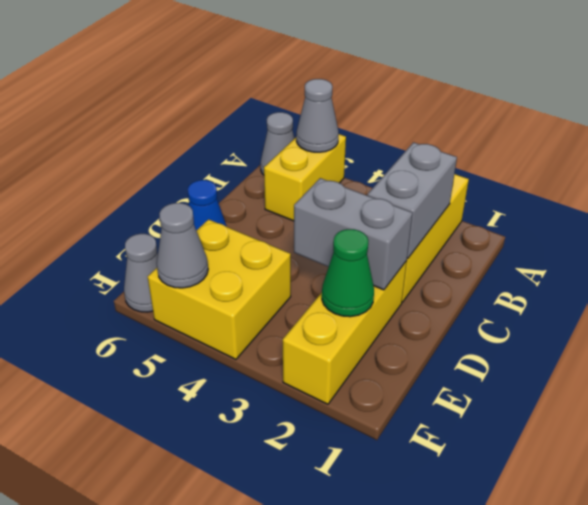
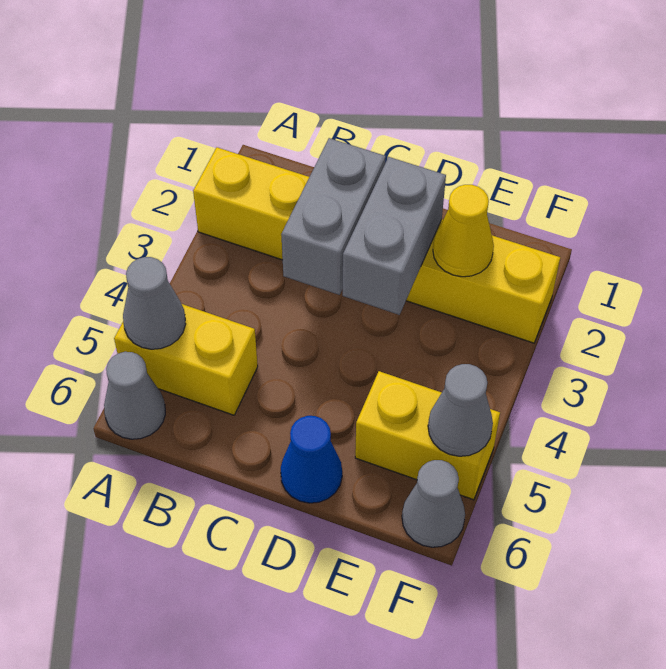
grey brick B2:C2 level 2 -> grey brick C2:C3 level 2
green cone E2 level 2 -> yellow cone E2 level 2
yellow brick E4:F5 level 1 -> yellow brick E5:F5 level 1

